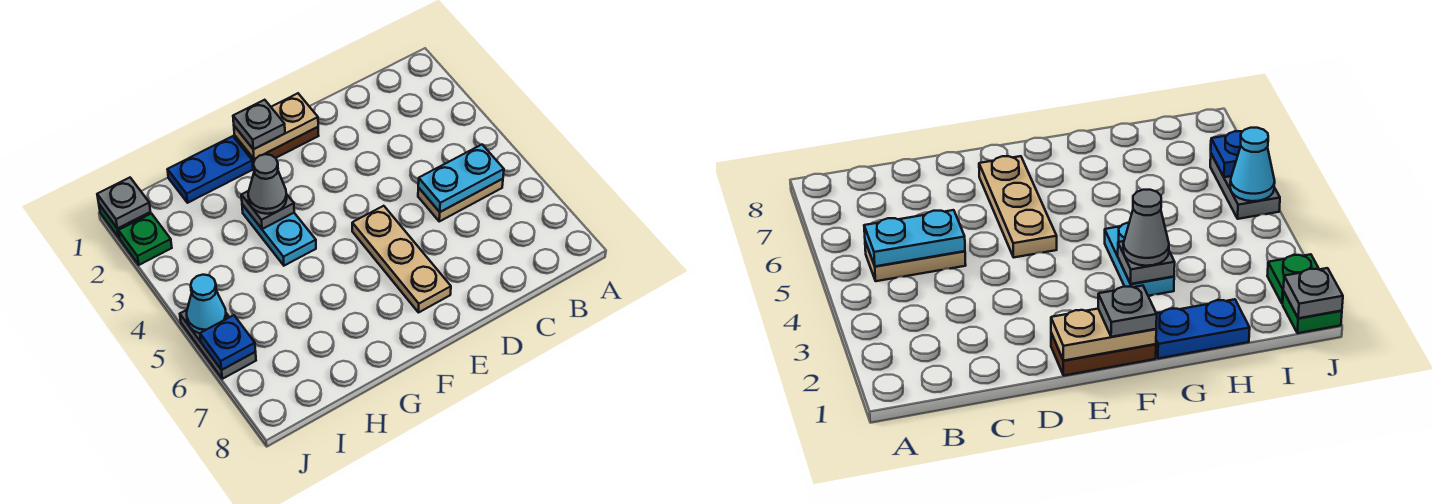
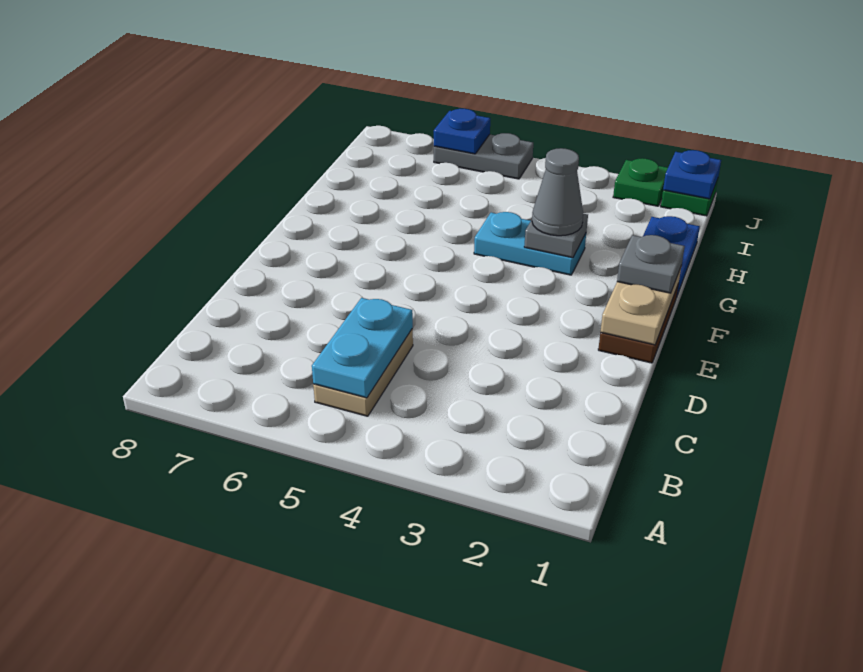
tan plate E5:E7 level 1 -> none
grey plate J1 level 2 -> blue plate J1 level 2
cyan cone J5 level 2 -> none

